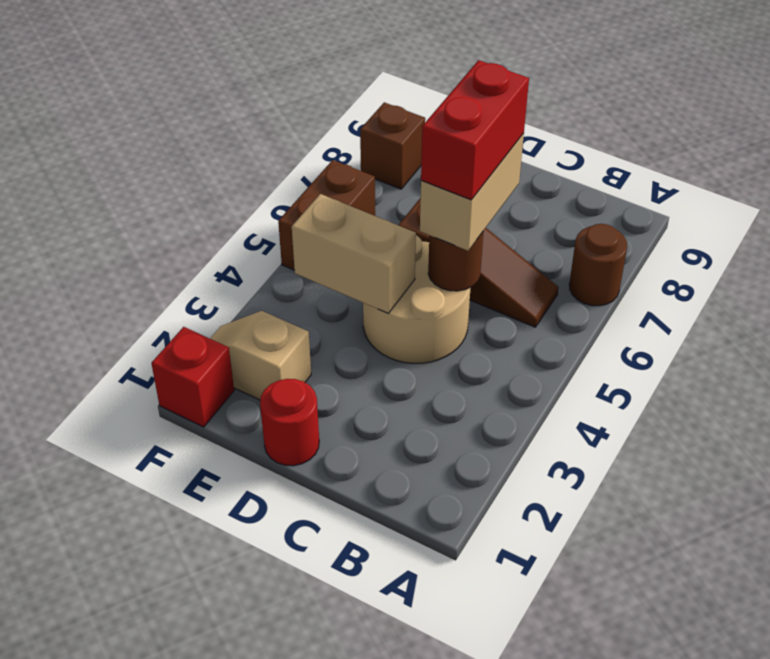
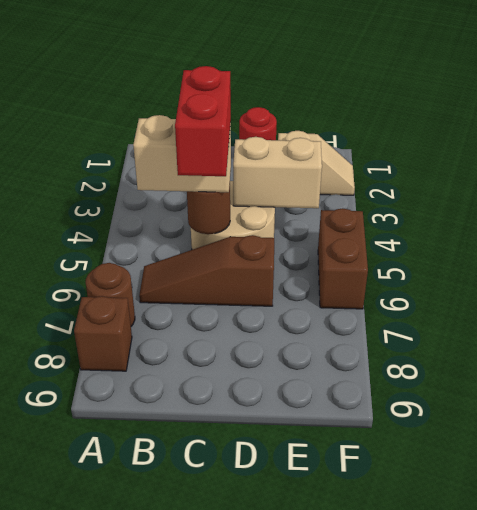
tan brick C5:C6 level 3 -> tan brick B5:C5 level 3
red brick F1 level 1 -> none
brown brick F8 level 1 -> brown brick A8 level 1

